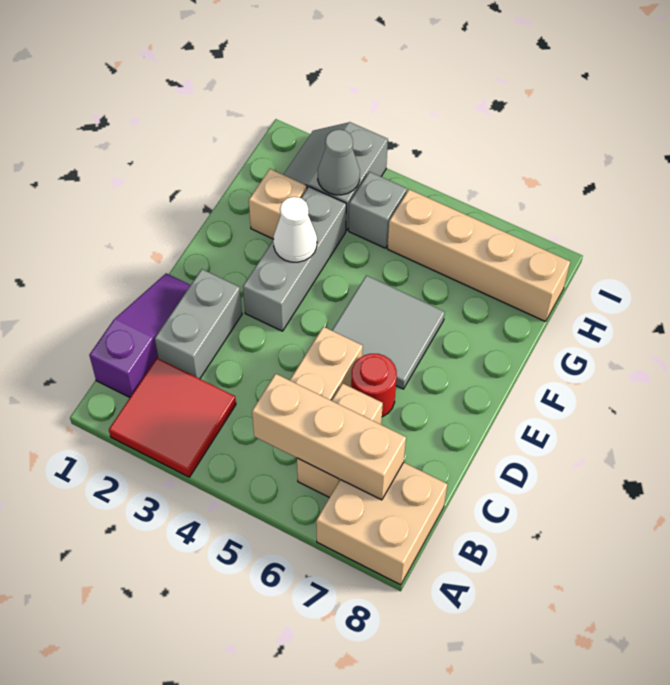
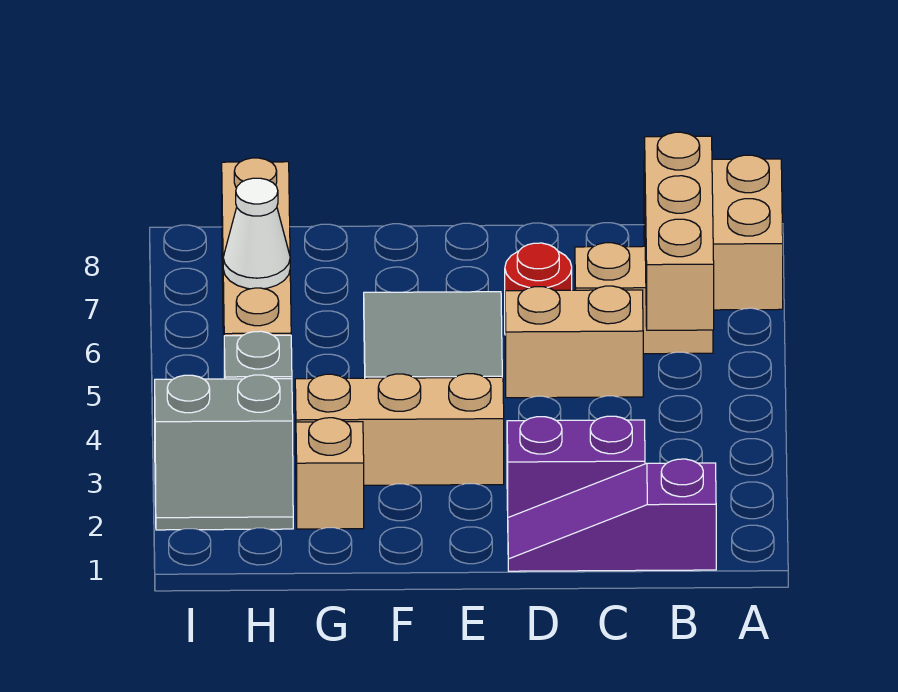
red tile A2:B3 level 1 -> none
grey brick C2:D2 level 1 -> purple brick C2:D2 level 1
grey brick E3:G3 level 1 -> tan brick E3:G3 level 1
white cone F3 level 2 -> white cone H6 level 2
grey cone H3 level 2 -> none

